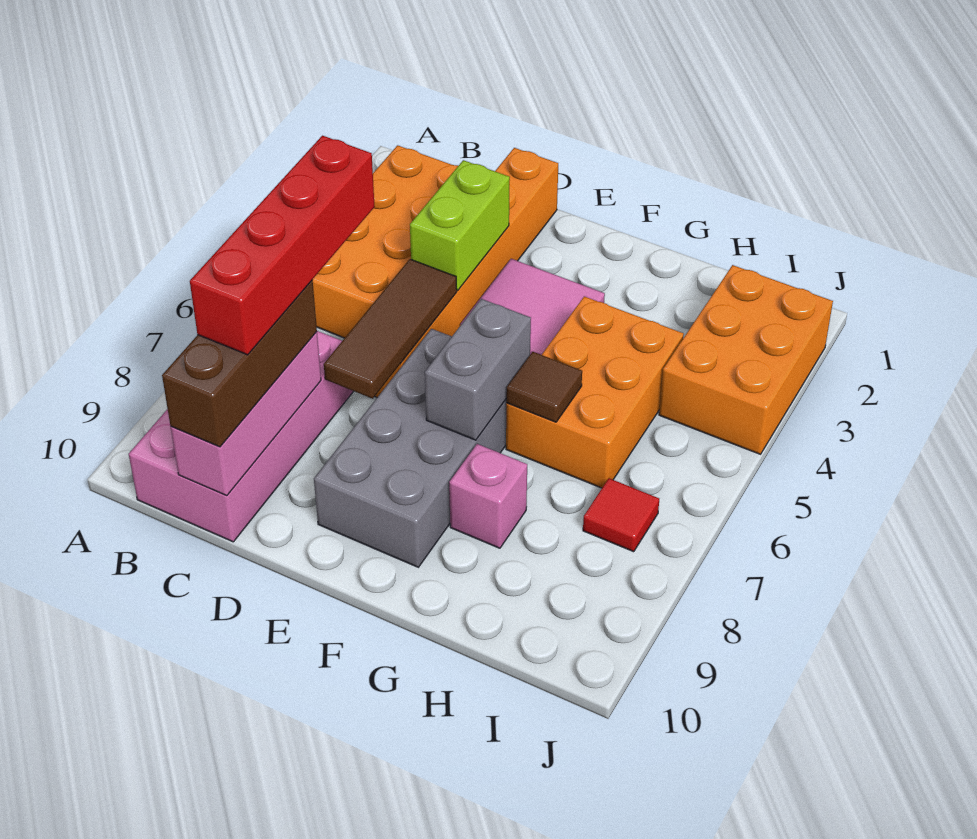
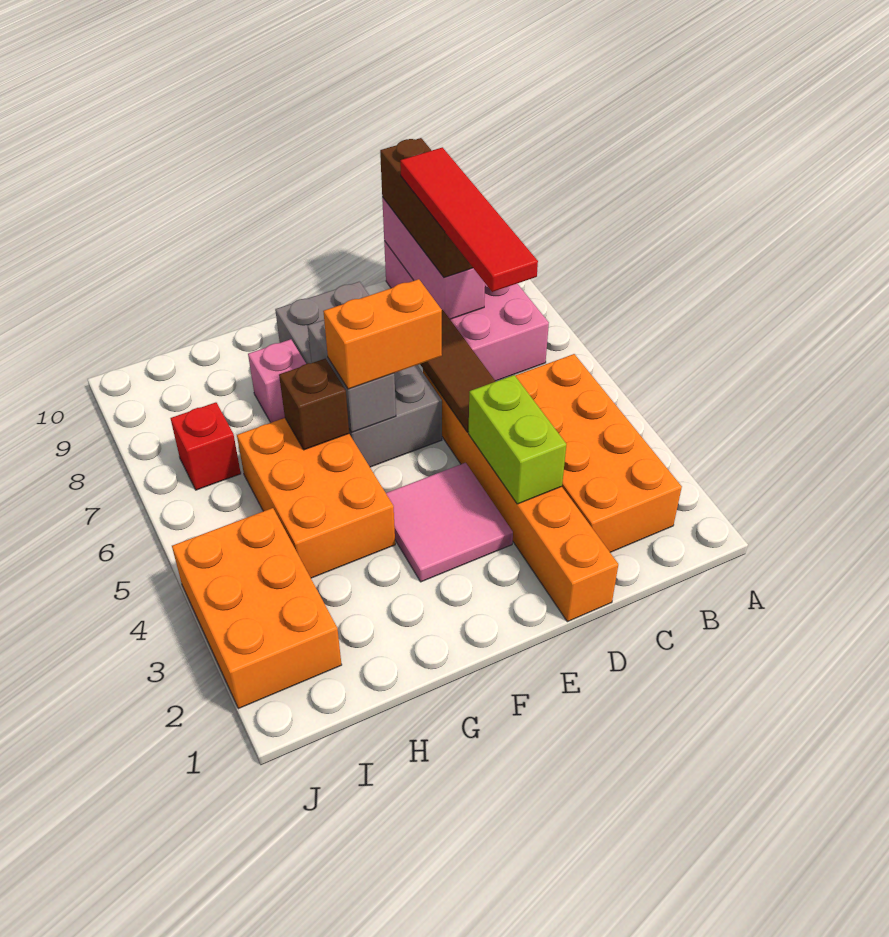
red brick C6:C9 level 4 -> red tile C6:C9 level 4
none -> orange brick E6:F6 level 3
brown tile G6 level 2 -> brown brick G6 level 2
red tile I7 level 1 -> red brick I7 level 1

